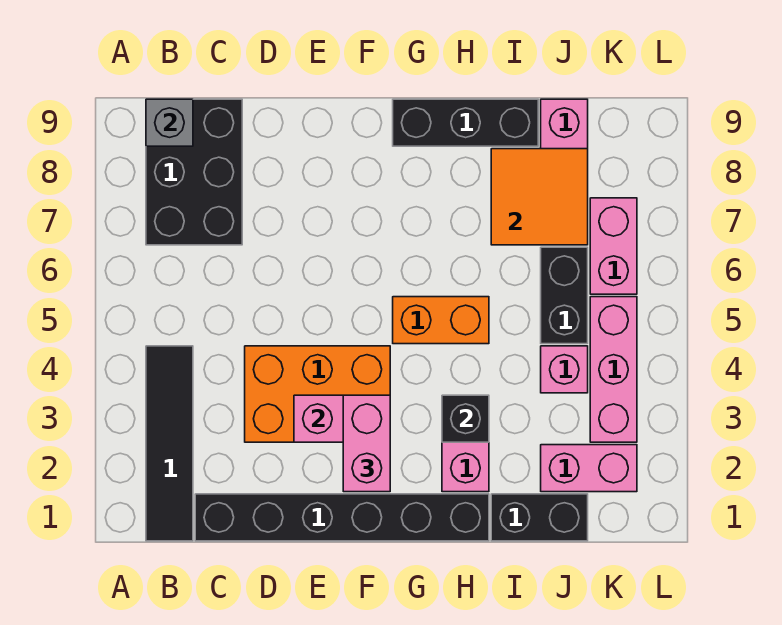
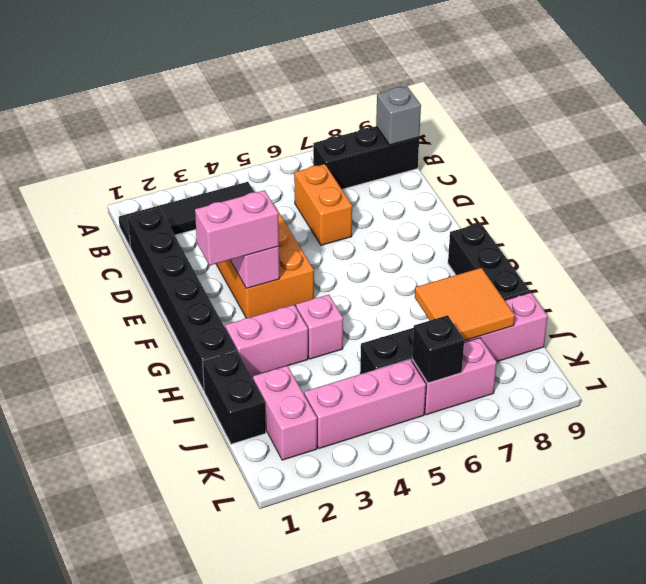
black brick B7:C9 level 1 -> black brick B7:B9 level 1
orange brick G5:H5 level 1 -> orange brick C6:D6 level 1
black brick H3 level 2 -> black brick K6 level 2
pink brick J4 level 1 -> pink brick H4 level 1

